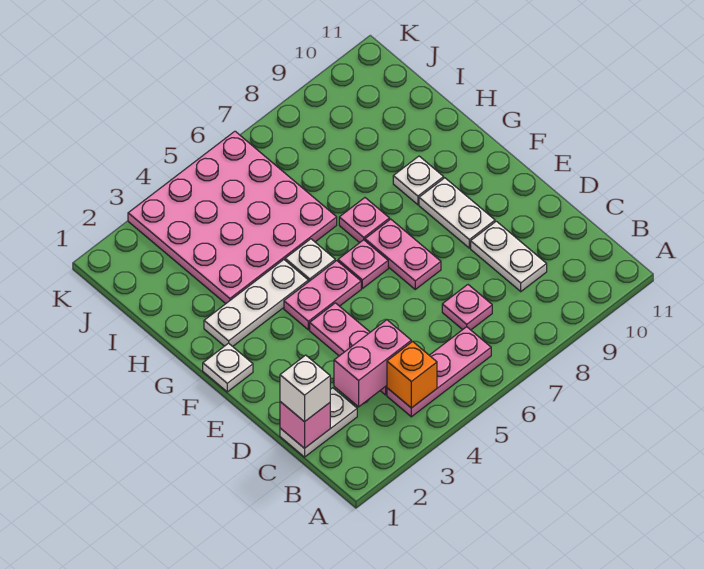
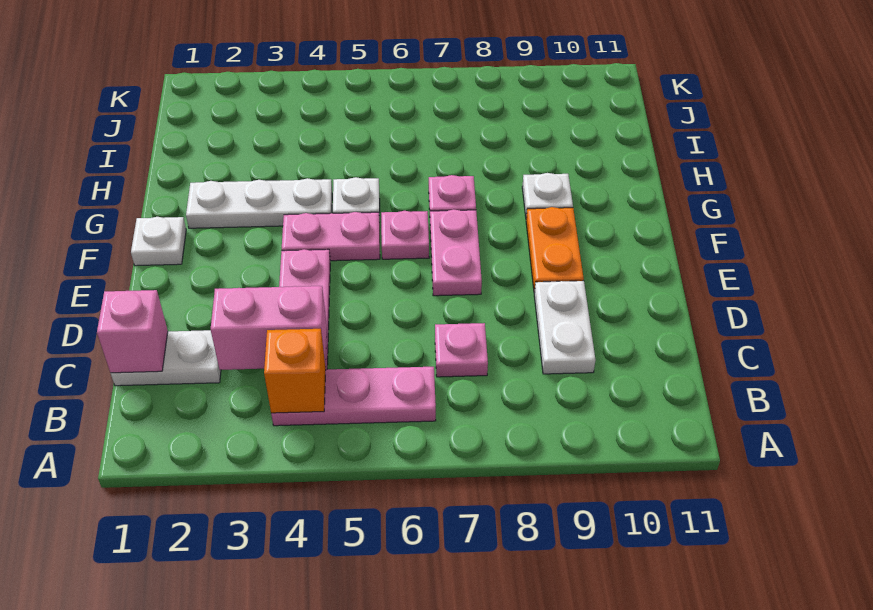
white brick C1 level 3 -> none
white plate E9:F9 level 1 -> orange plate E9:F9 level 1
pink plate H3:K6 level 1 -> none

